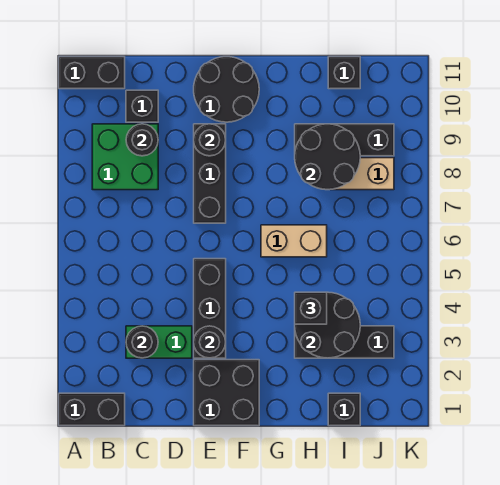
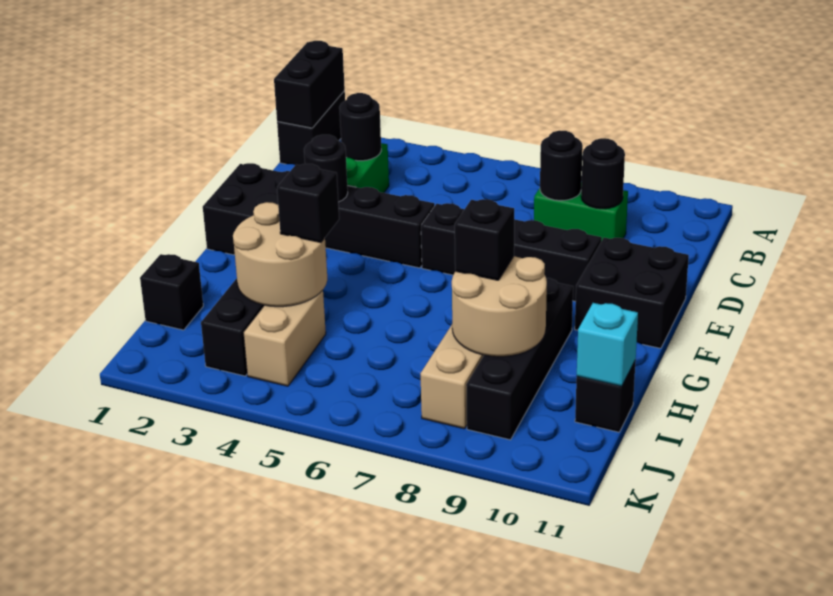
black brick A11:B11 level 1 -> black brick A1:B1 level 2
green brick B8:C9 level 1 -> green brick C8:C9 level 1
black brick C10 level 1 -> black brick H8 level 3
black brick E7:E9 level 1 -> black brick E6:E9 level 1
black round brick E9 level 2 -> black round brick C8 level 2
black round brick E10:F11 level 1 -> black brick E10:F11 level 1
tan brick G6:H6 level 1 -> tan brick I4:J4 level 1
black round brick H3:I4 level 2 -> tan round brick H3:I4 level 2
black round brick H8:I9 level 2 -> tan round brick H8:I9 level 2
black brick H9:J9 level 1 -> black brick G9:J9 level 1
none -> cyan brick I11 level 2

